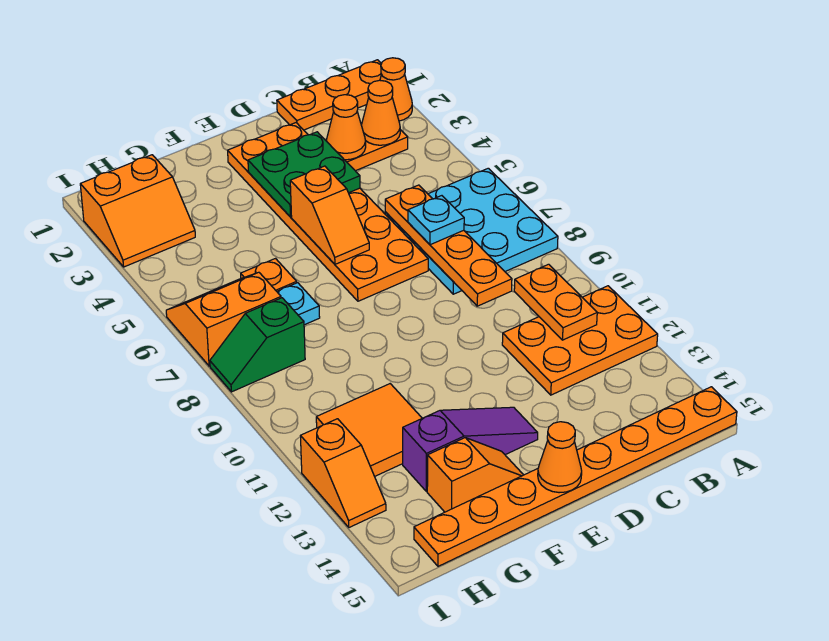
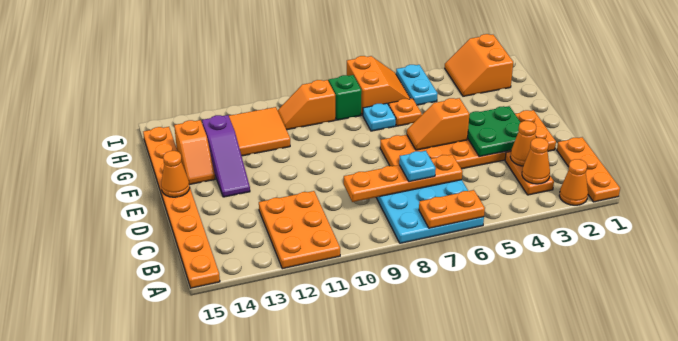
orange plate B10:B11 level 2 -> orange plate A6:A7 level 2
none -> cyan plate H5:I5 level 1
orange slope I12:I13 level 1 top 12 -> orange slope H9:H10 level 1 top 9

